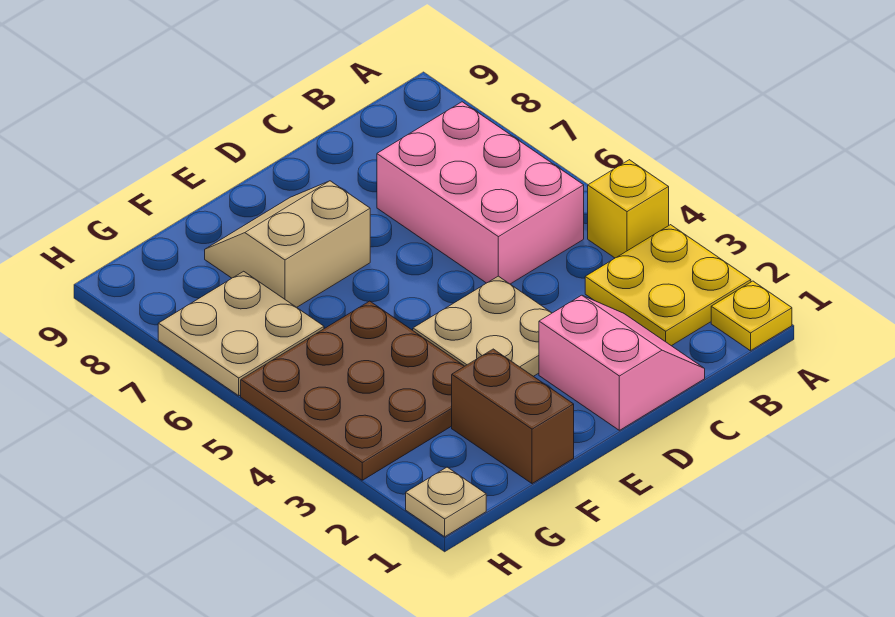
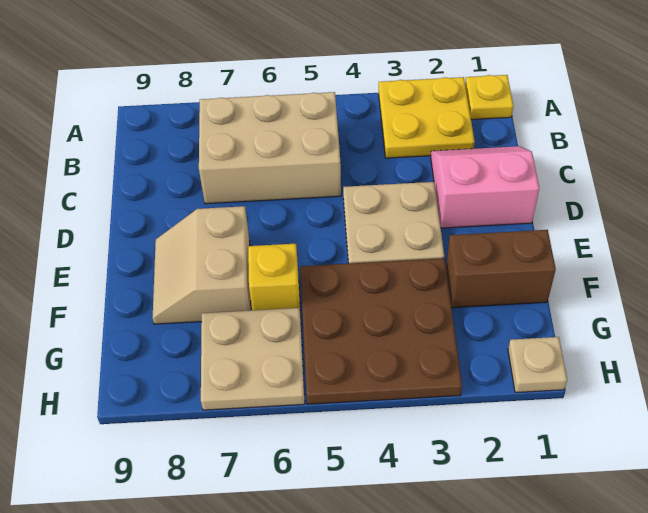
yellow brick A4 level 1 -> yellow brick F6 level 1
pink brick B5:C7 level 1 -> tan brick B5:C7 level 1

